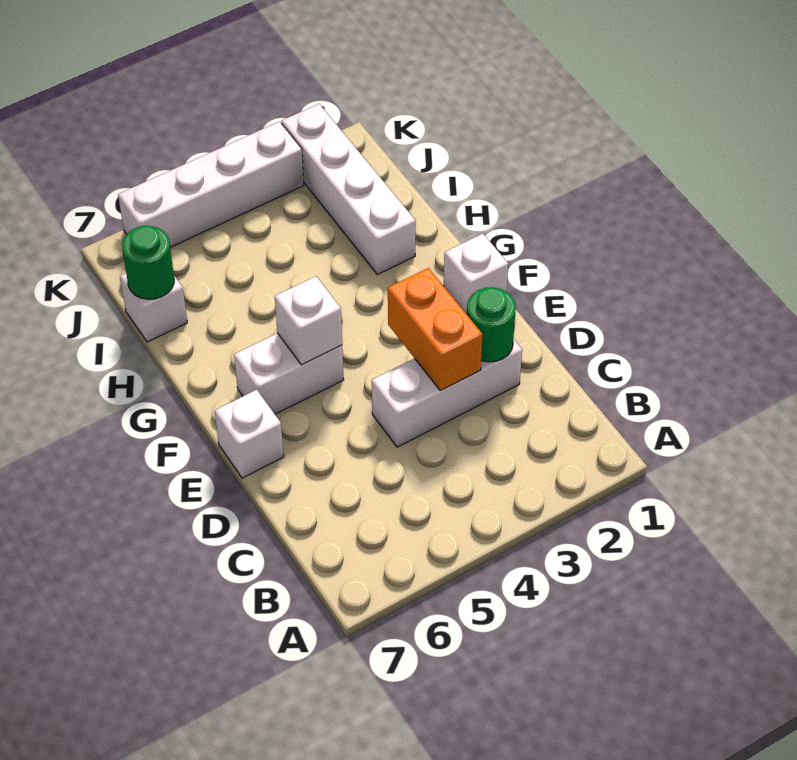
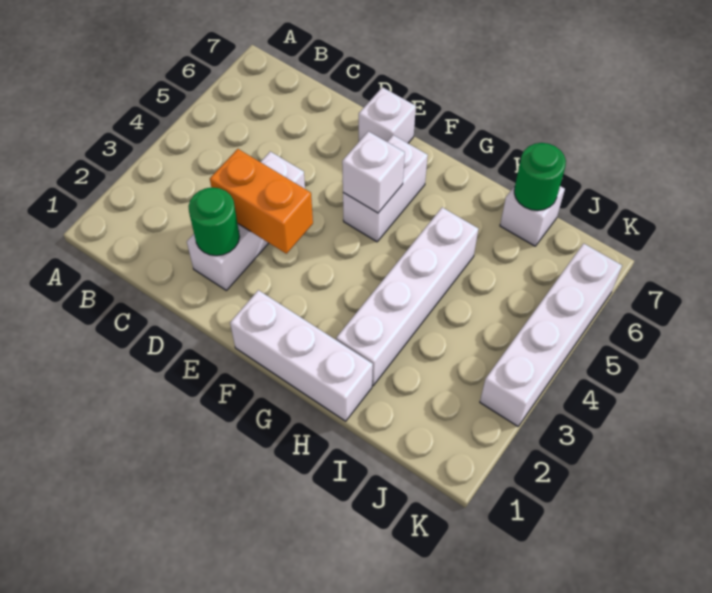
white brick F1 level 1 -> white brick F1:H1 level 1
white brick H2:K2 level 1 -> white brick H2:H5 level 1

